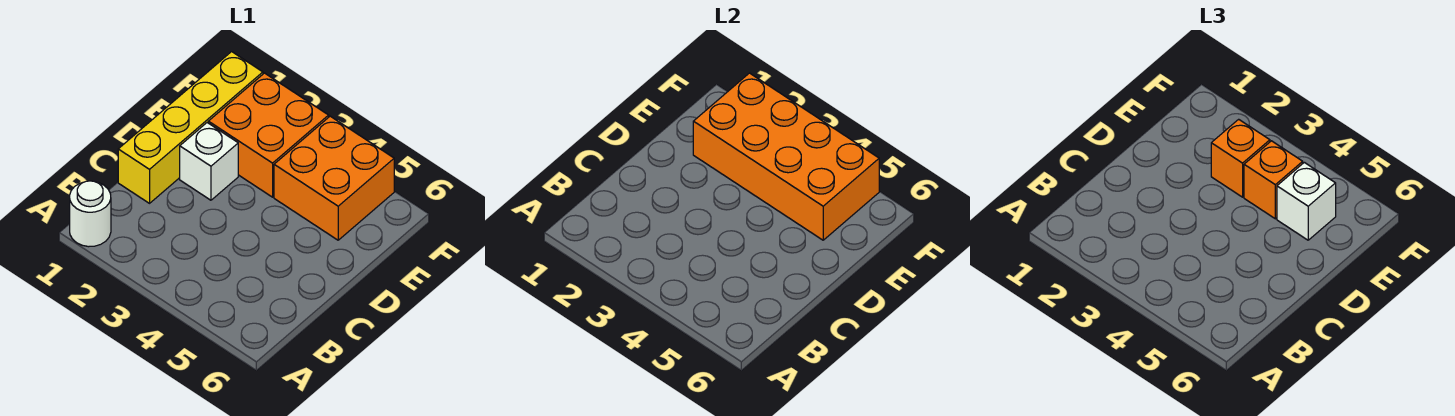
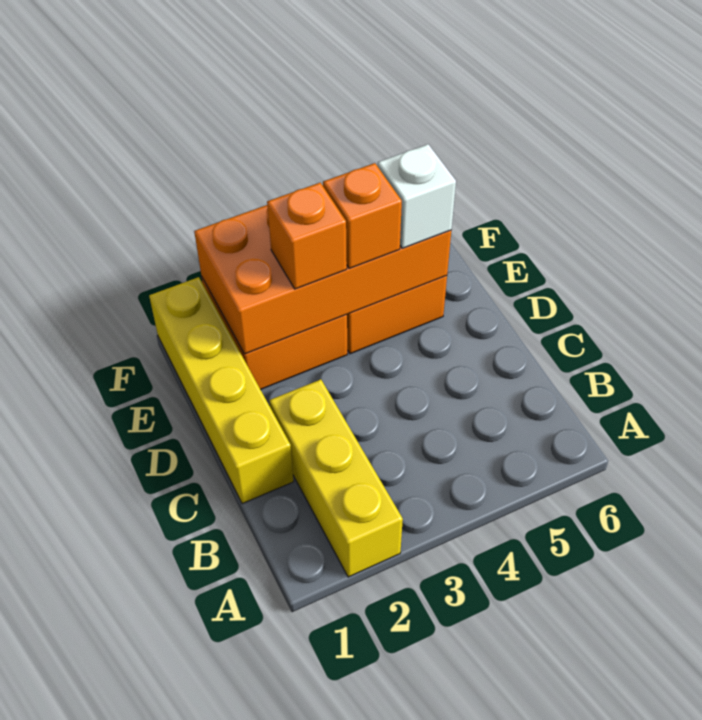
white round brick A1 level 1 -> none
none -> yellow brick A2:C2 level 1
white brick D2 level 1 -> none

